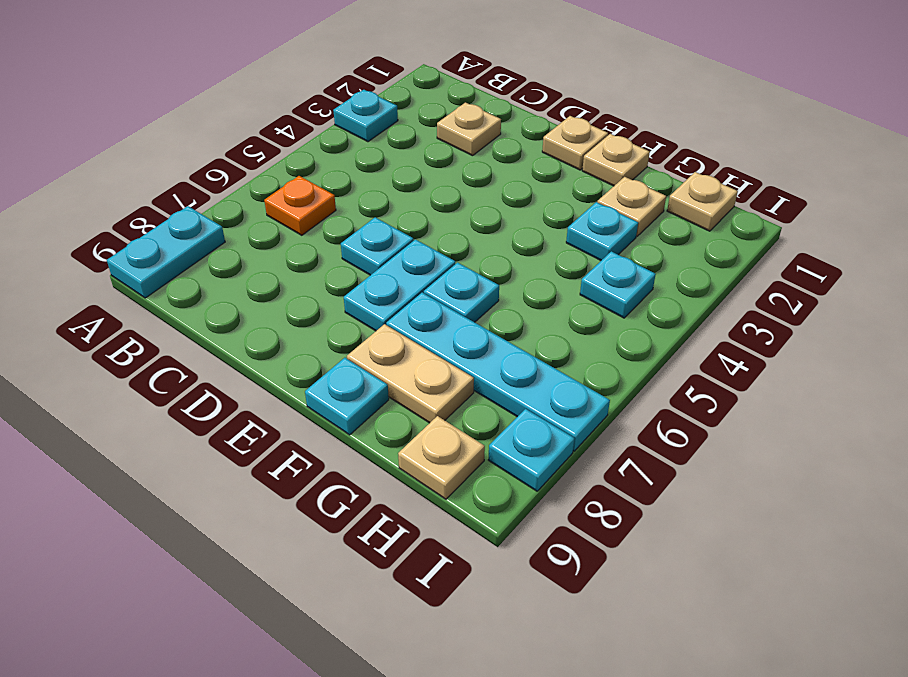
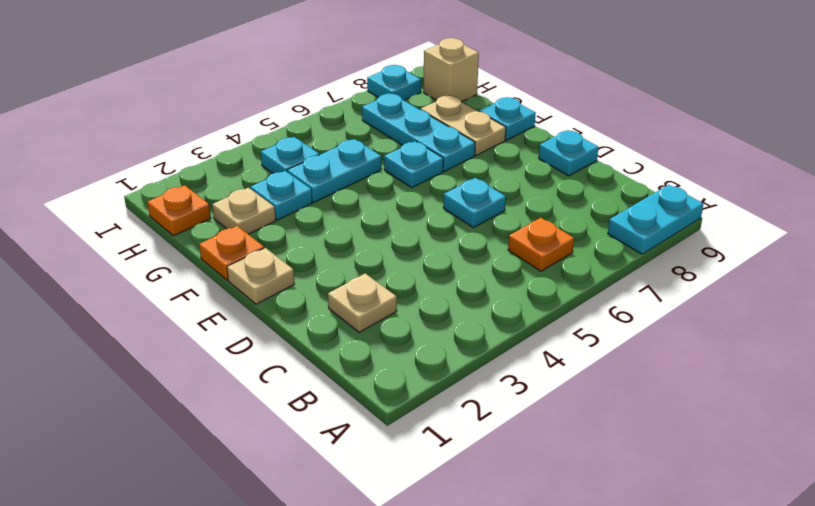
cyan plate A3 level 1 -> cyan plate D9 level 1
cyan plate E6:E7 level 1 -> cyan plate G4:G5 level 1
tan plate F1 level 1 -> orange plate F1 level 1
cyan plate F7:I7 level 1 -> cyan plate F7:H7 level 1
tan plate H1 level 1 -> orange plate H1 level 1
tan plate H9 level 1 -> tan brick H9 level 1

